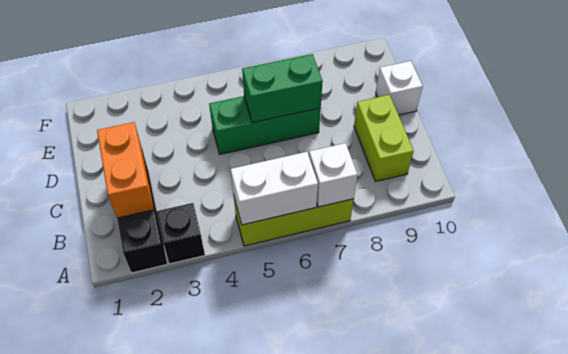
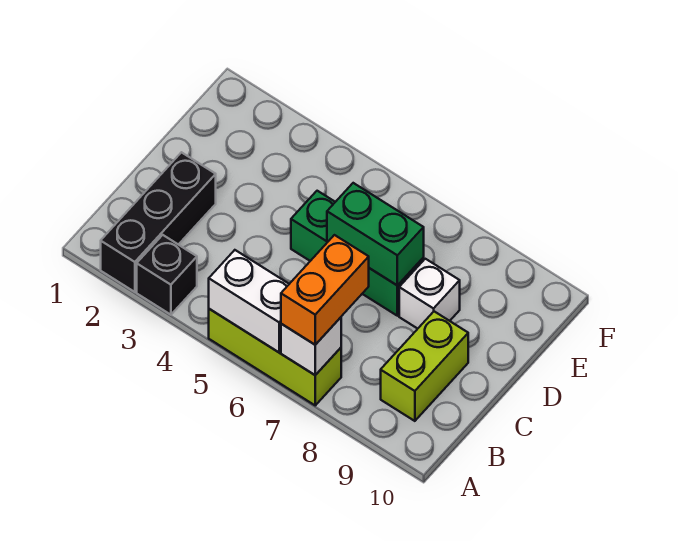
orange brick B2:C2 level 2 -> orange brick A7:B7 level 3
white brick D10 level 1 -> white brick D8 level 1

